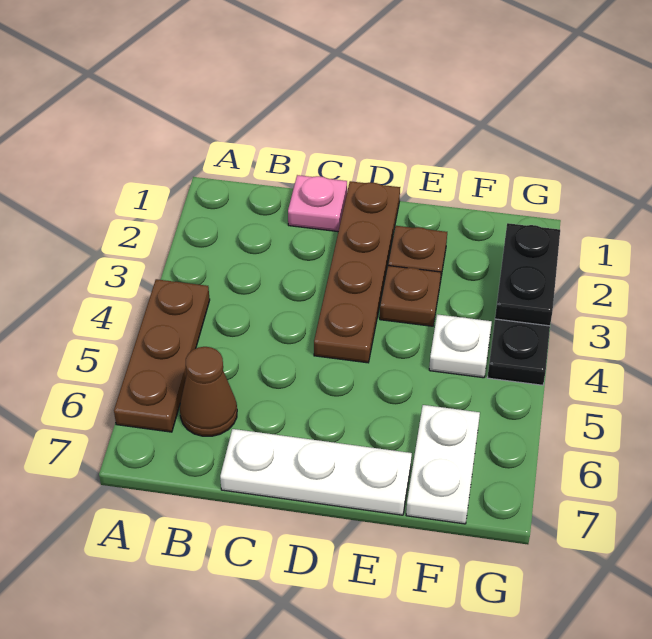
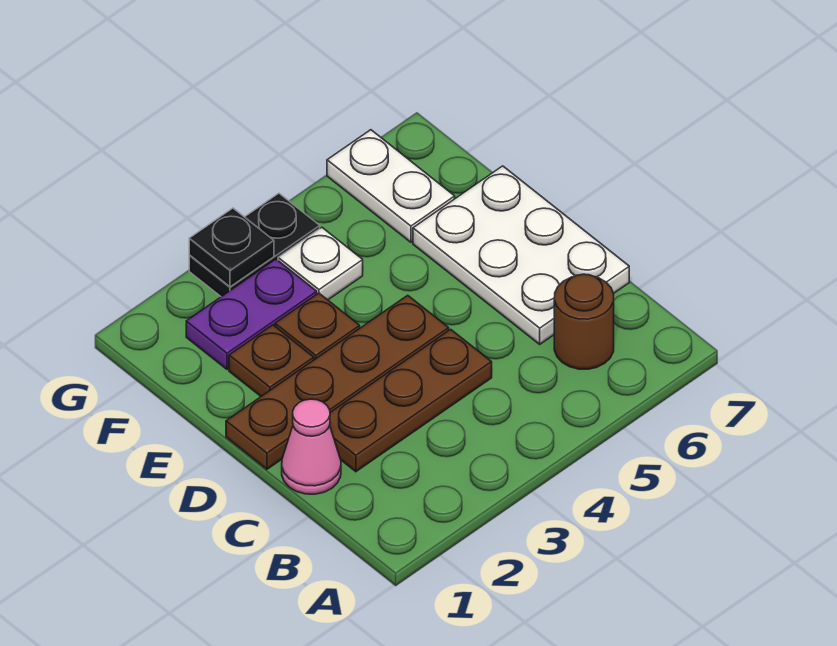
brown plate A4:A6 level 1 -> brown plate C2:C4 level 1
brown cone B6 level 1 -> brown round brick B6 level 1
pink plate C1 level 1 -> pink cone C1 level 1
white plate C7:E7 level 1 -> white plate C6:E7 level 1
none -> purple plate F2:F3 level 1
white plate F6:F7 level 1 -> white plate F6:G6 level 1
black plate G2:G3 level 2 -> black plate G3 level 2

